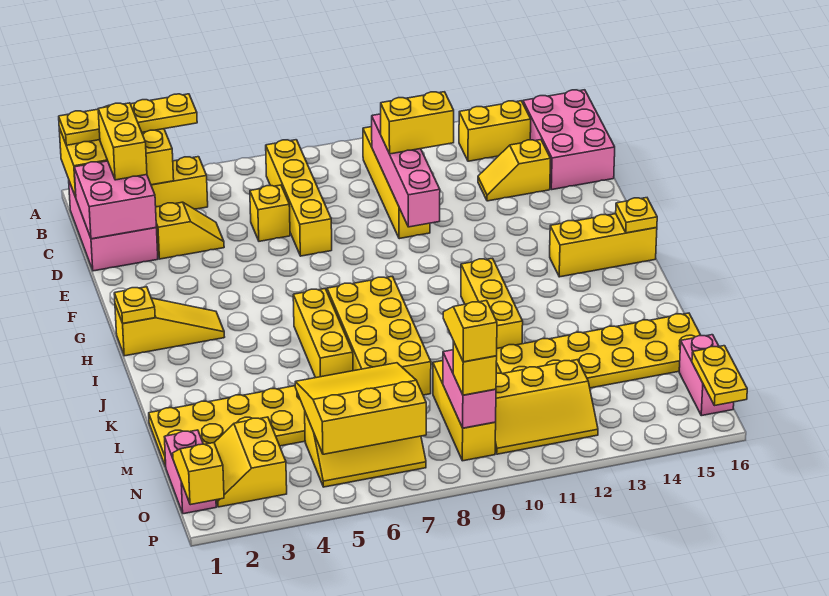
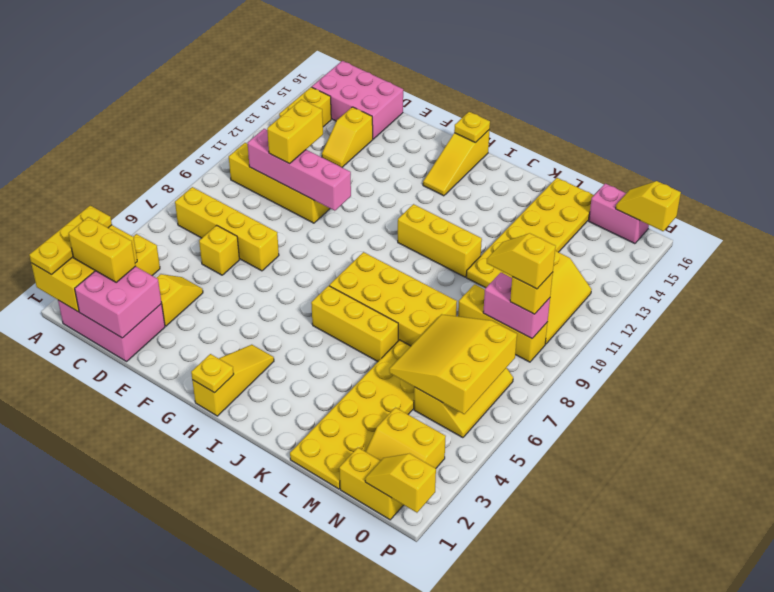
yellow plate A1:A4 level 3 -> yellow plate A1:A3 level 3
yellow brick H14:H16 level 1 -> yellow slope H14:H16 level 1 top 16
pink brick N1:O1 level 1 -> yellow brick N1:O1 level 1
yellow plate O16:P16 level 2 -> yellow slope O16:P16 level 2 top P

